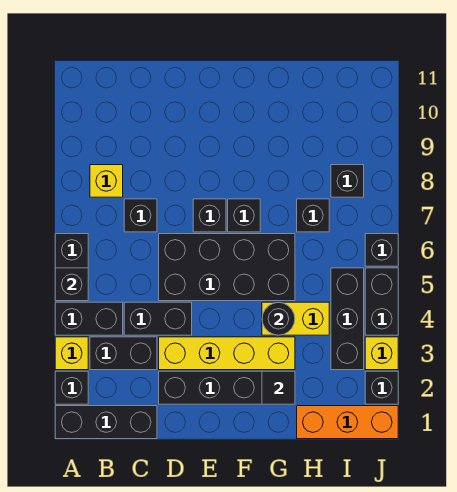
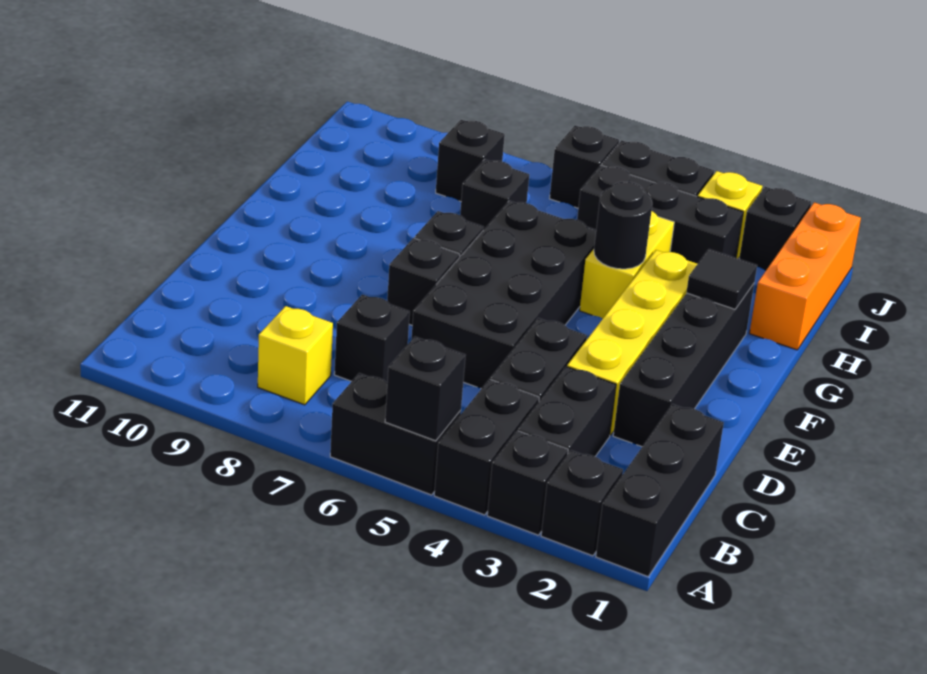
yellow brick A3 level 1 -> black brick A3 level 1

